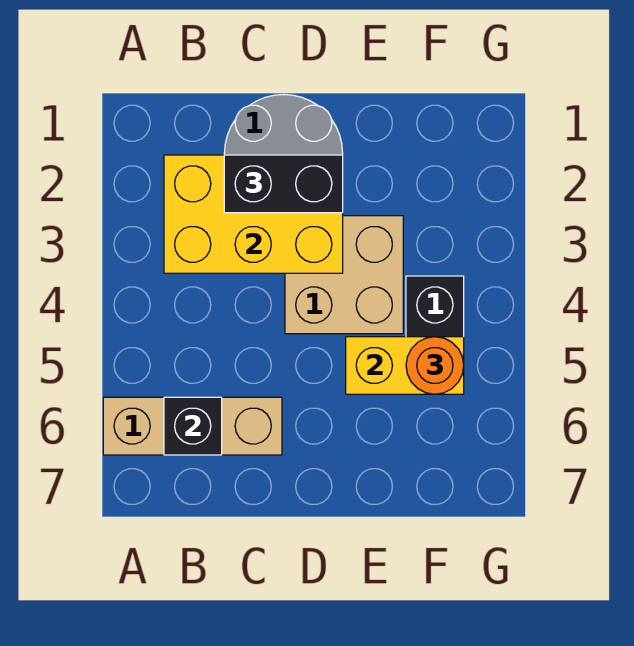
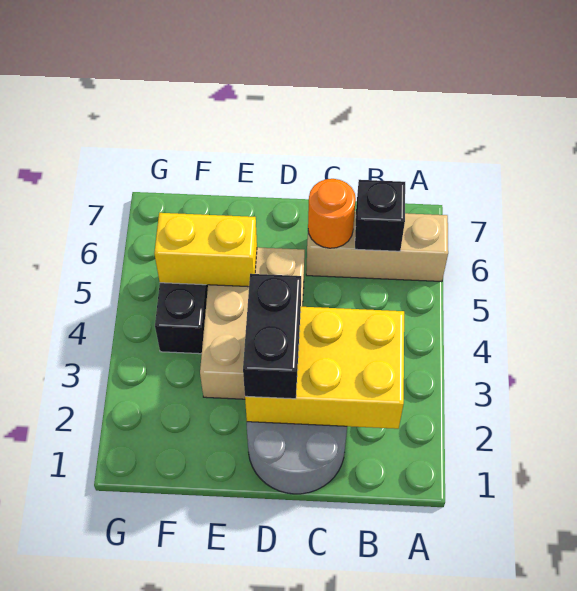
black brick C2:D2 level 3 -> black brick D2:D3 level 3
tan brick D3:E4 level 1 -> tan brick D3:E5 level 1
orange round brick F5 level 3 -> orange round brick C6 level 2

